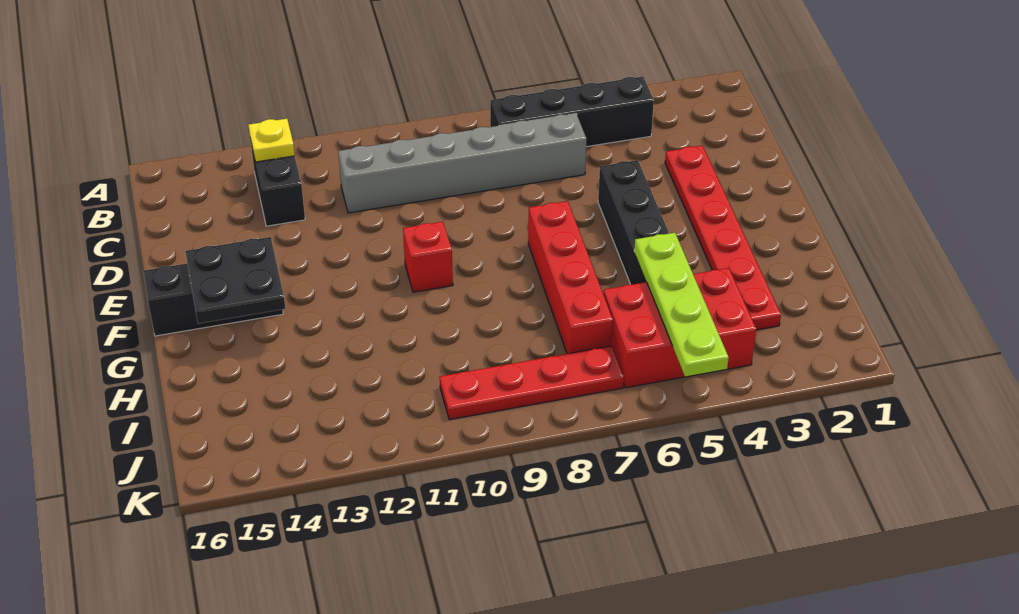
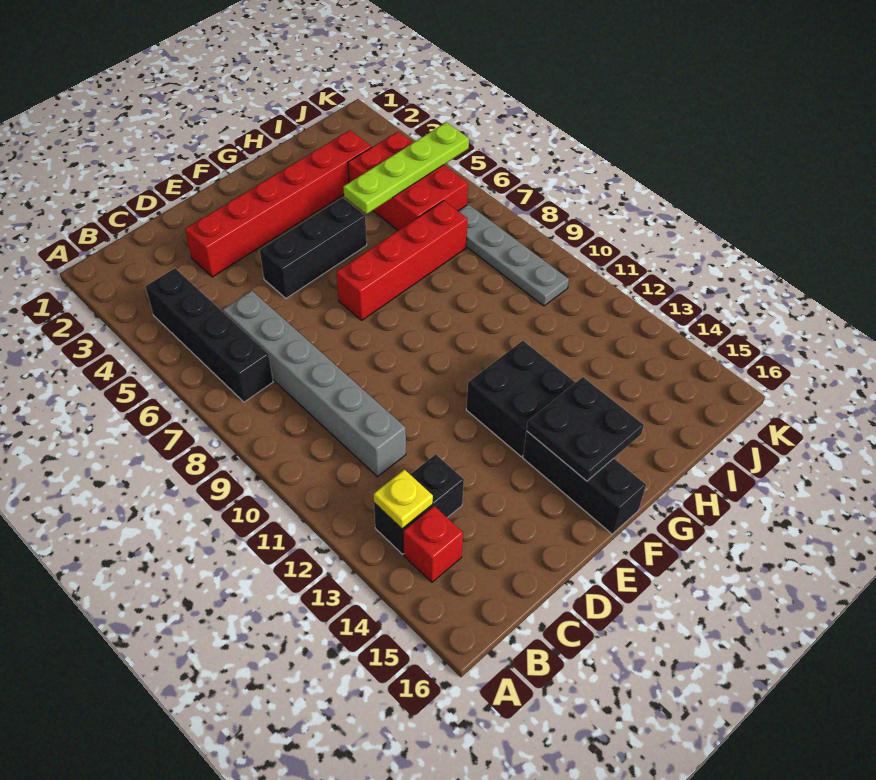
red plate D3:I3 level 1 -> red brick D3:I3 level 1
red brick F10 level 1 -> red brick B14 level 1
none -> black brick F12:G13 level 1
red plate J7:J10 level 1 -> grey plate J7:J10 level 1

